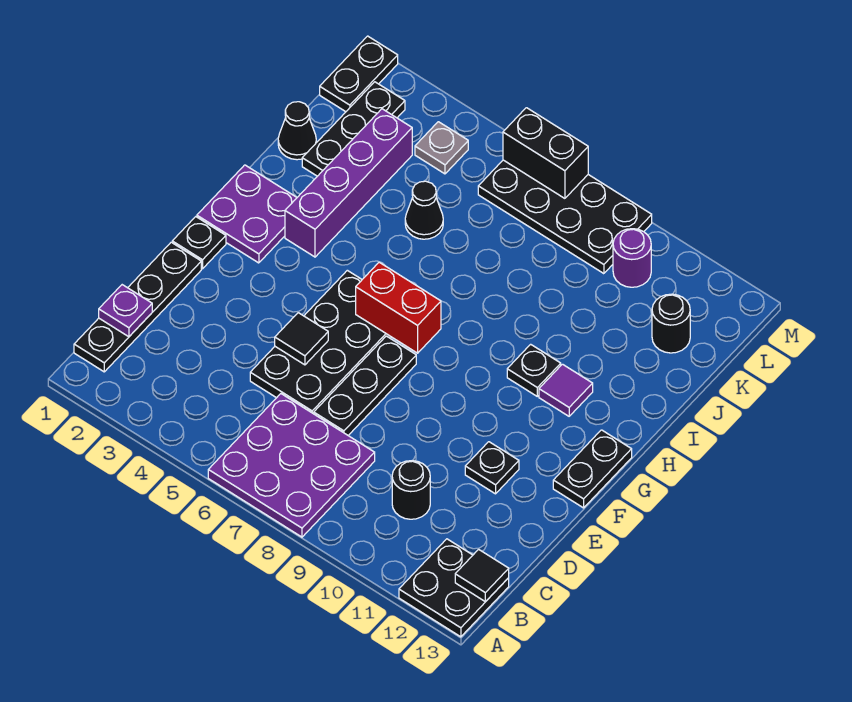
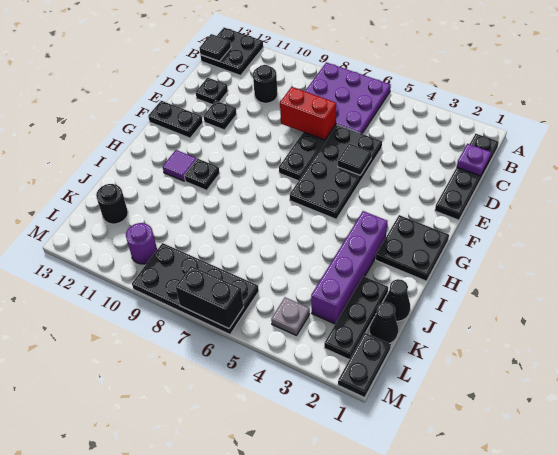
black plate F1 level 1 -> black plate D12 level 1
black plate F13:G13 level 1 -> black plate F12:F13 level 1
purple plate G1:H2 level 1 -> black plate G1:H2 level 1
red brick G6:G7 level 2 -> red brick D7:D8 level 2
black cone J5 level 1 -> black cone K1 level 1

